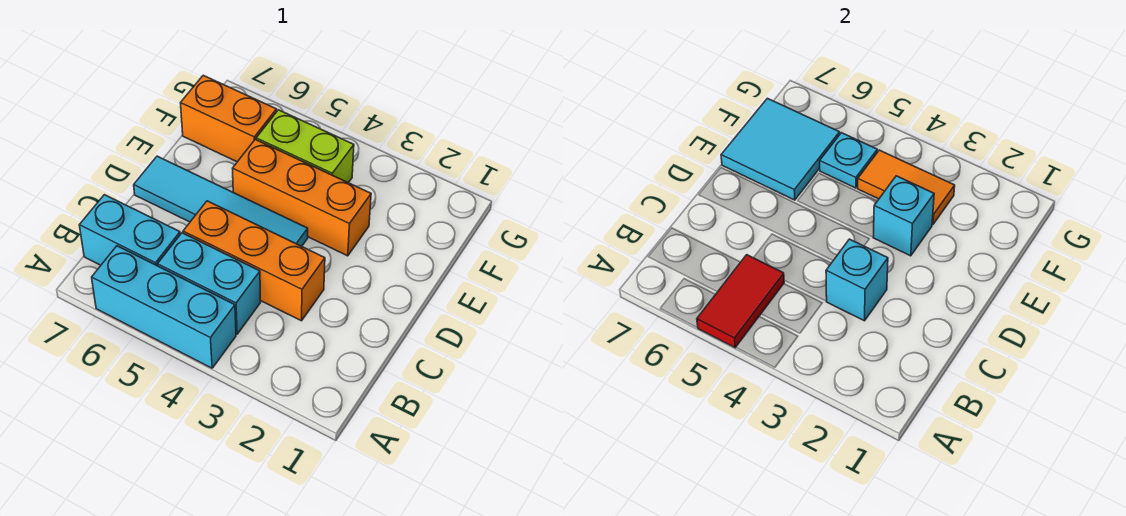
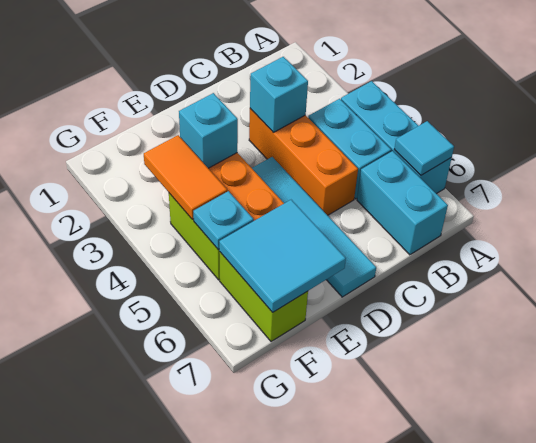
red tile A5:B5 level 2 -> none
none -> cyan tile A6 level 2
orange brick F6:F7 level 1 -> lime brick F6:F7 level 1

